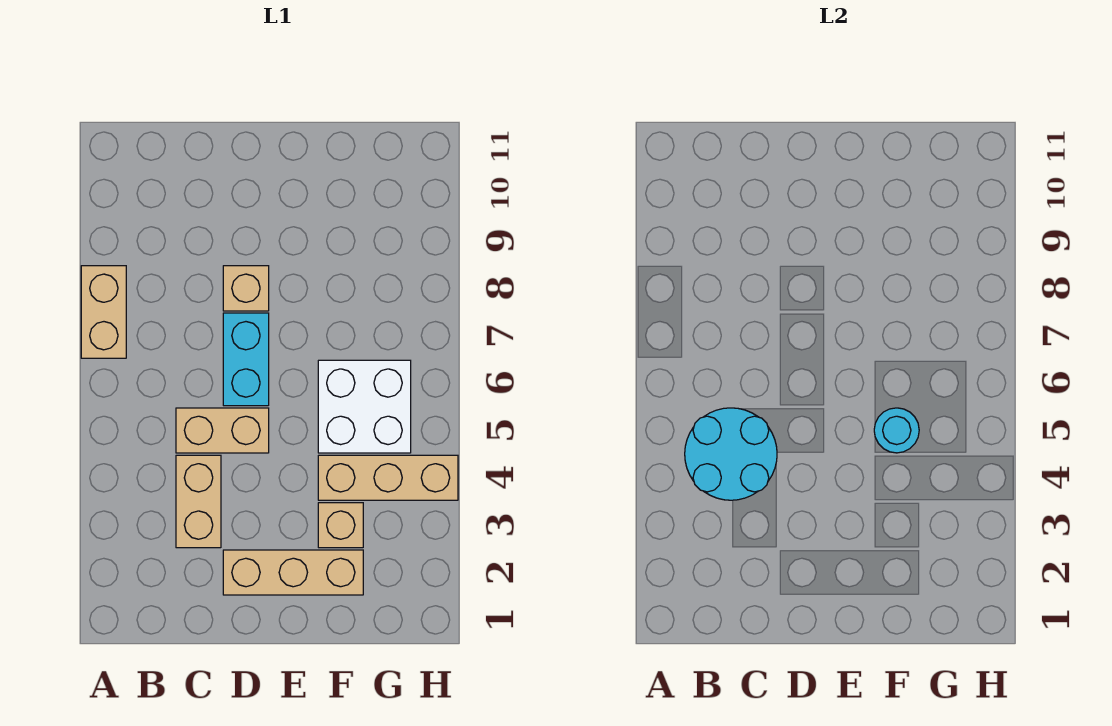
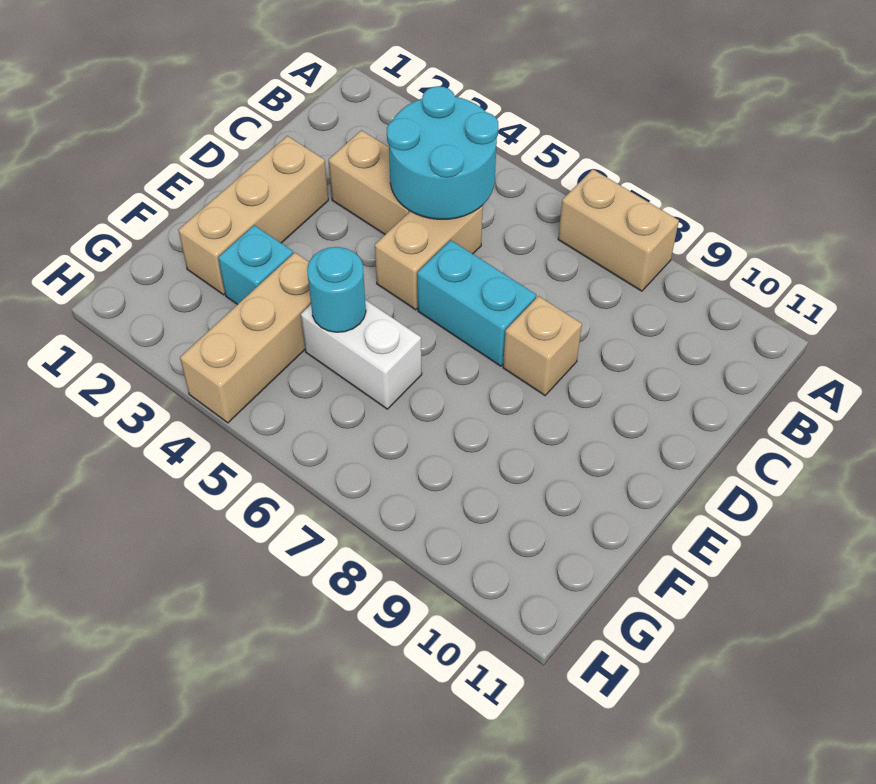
tan brick F3 level 1 -> cyan brick F3 level 1
white brick F5:G6 level 1 -> white brick F5:F6 level 1

